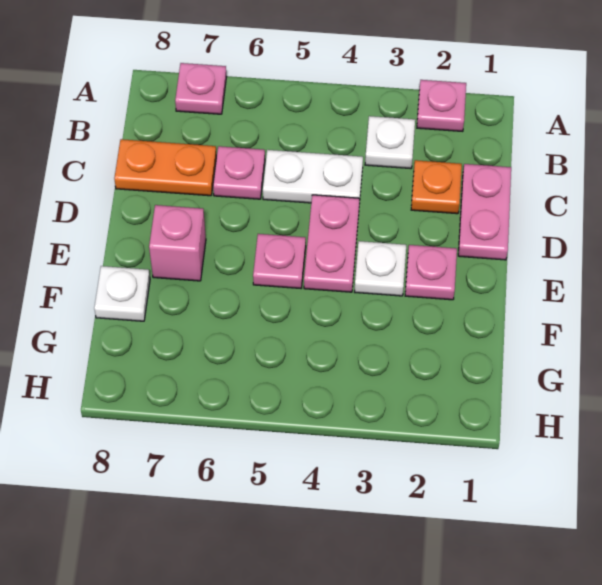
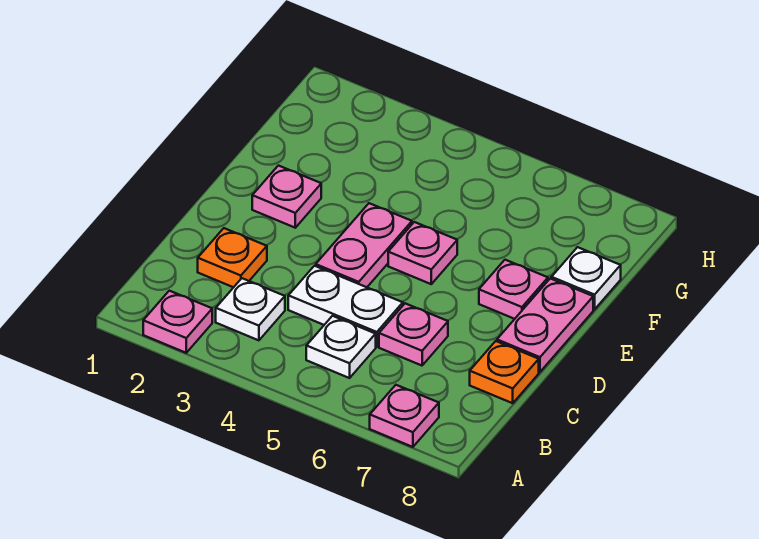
pink plate C1:D1 level 1 -> pink plate D8:E8 level 1
orange plate C7:C8 level 1 -> orange plate C8 level 1
white plate E3 level 1 -> white plate B5 level 1
pink brick E7 level 1 -> pink plate E7 level 1

